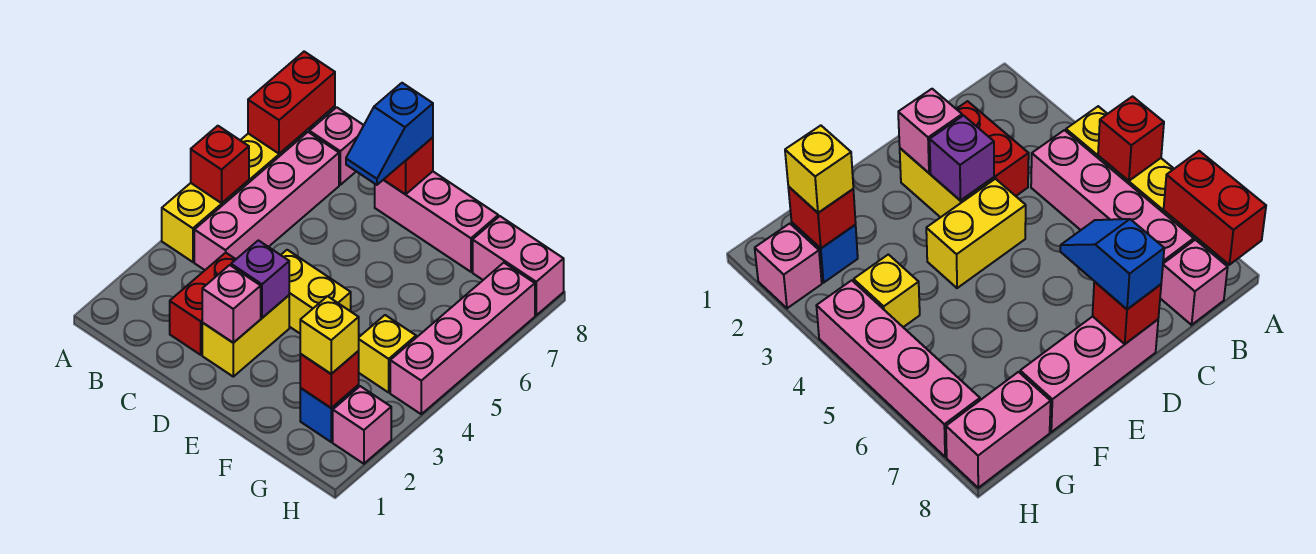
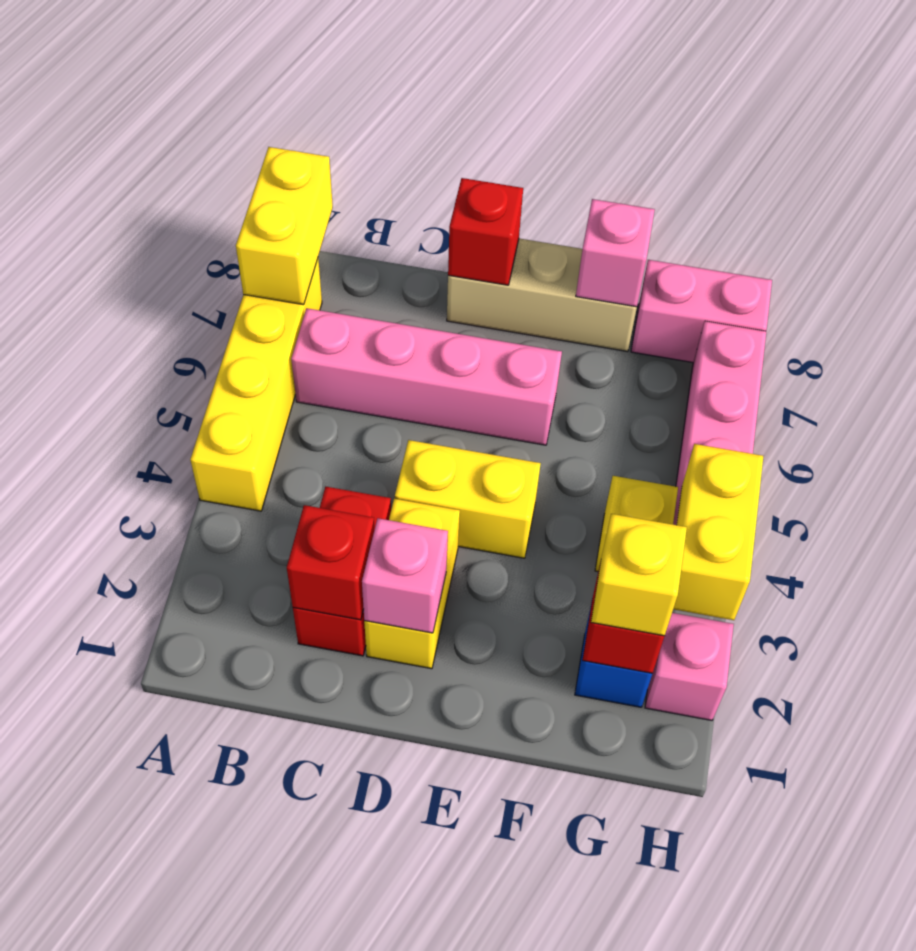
red brick A5 level 2 -> red brick C2 level 2
red brick A7:A8 level 2 -> yellow brick A7:A8 level 2
pink brick B4:B7 level 1 -> pink brick B6:E6 level 1
pink brick B8 level 1 -> pink brick F8 level 2
purple brick D3 level 2 -> none
blue slope D7:D8 level 3 top 8 -> none
pink brick D8:F8 level 1 -> tan brick D8:F8 level 1
none -> yellow brick H3:H4 level 2

